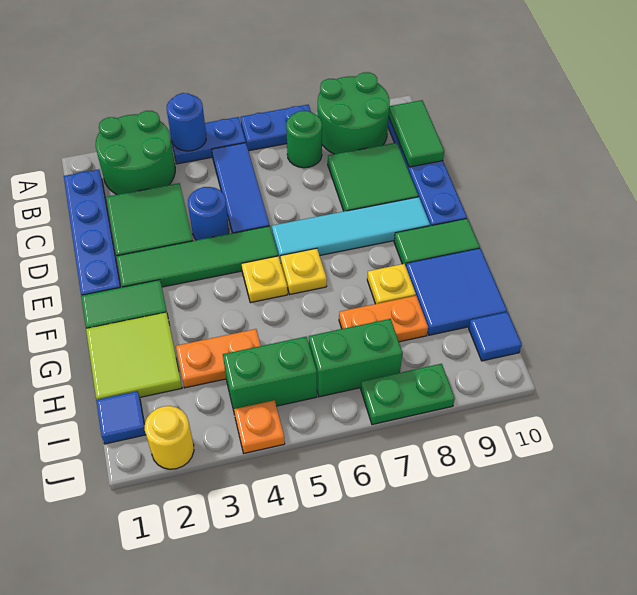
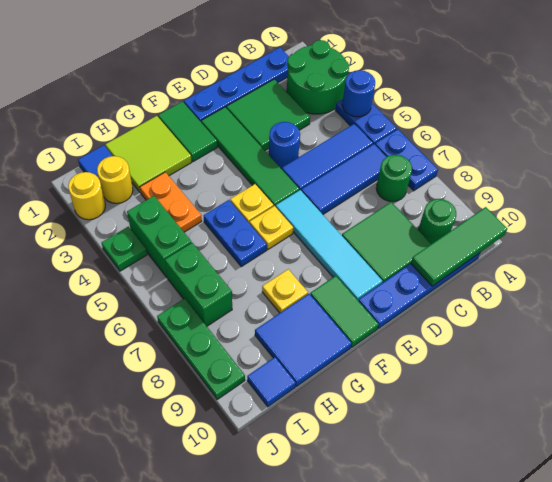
green round brick A8:B9 level 1 -> green round brick B9 level 1
none -> blue tile B6:D6 level 1
green tile B10:C10 level 2 -> green tile A10:C10 level 2
none -> blue plate G5:G6 level 1
orange plate H7:H8 level 1 -> none
none -> yellow round brick I2 level 1
orange plate J4 level 1 -> green plate J4 level 1
green plate J7:J8 level 1 -> green plate J7:J9 level 1

